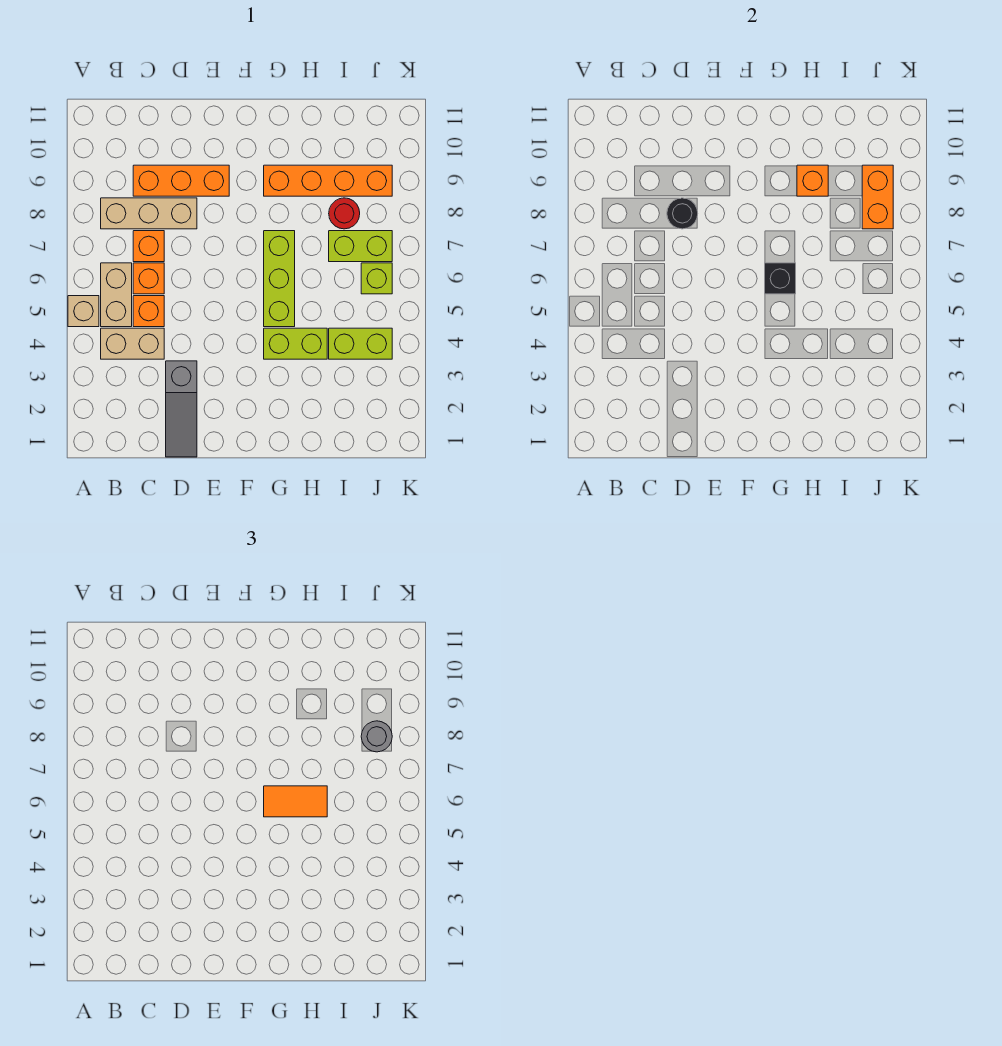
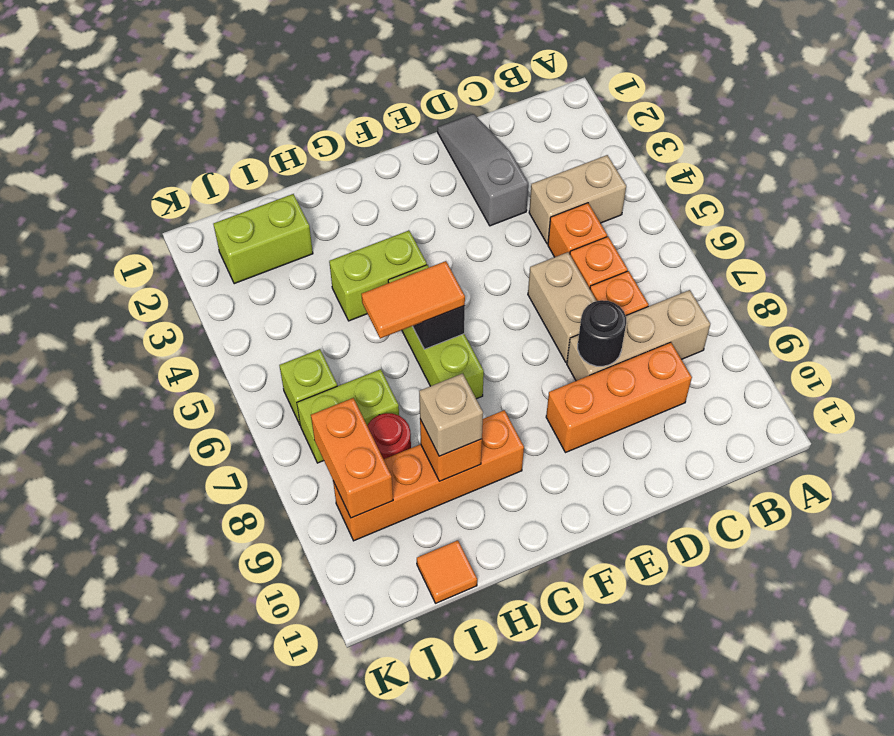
tan brick A5 level 1 -> tan brick H9 level 3
tan brick B5:B6 level 1 -> tan brick D6:D7 level 1
lime brick I4:J4 level 1 -> lime brick I2:J2 level 1
none -> orange tile I11 level 1
grey round brick J8 level 3 -> none

